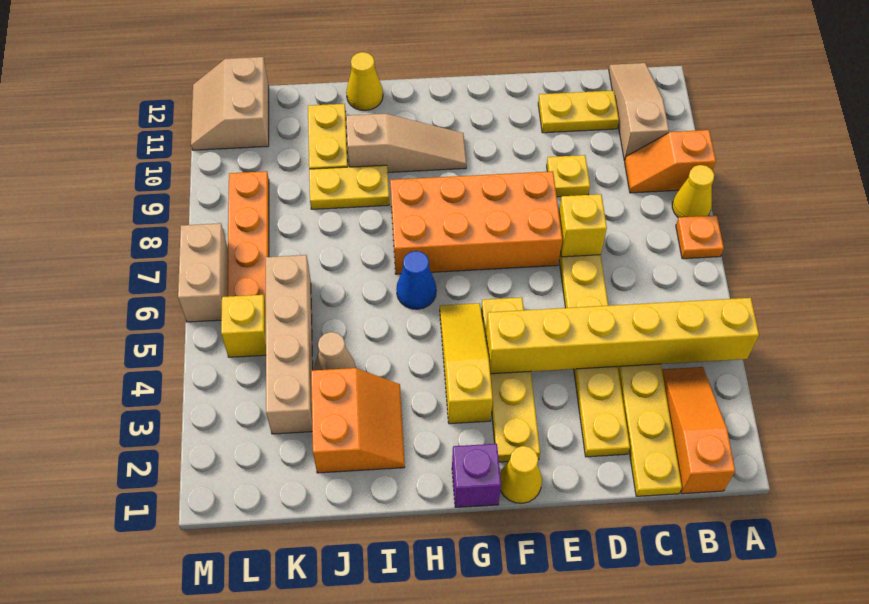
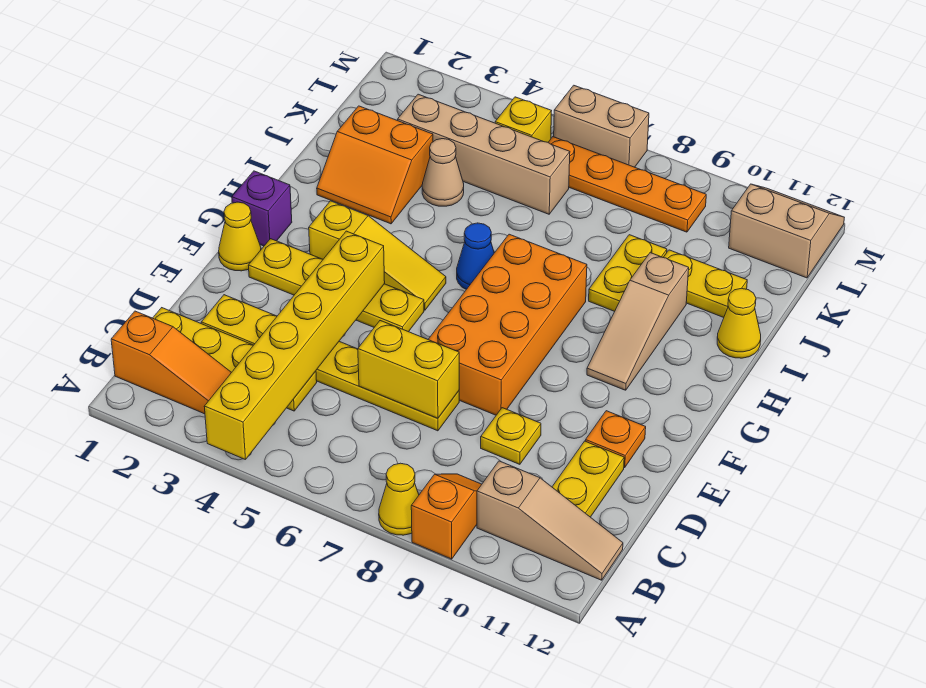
orange plate A7 level 1 -> orange plate E11 level 1
yellow brick D7 level 2 -> yellow brick D6:D7 level 2

